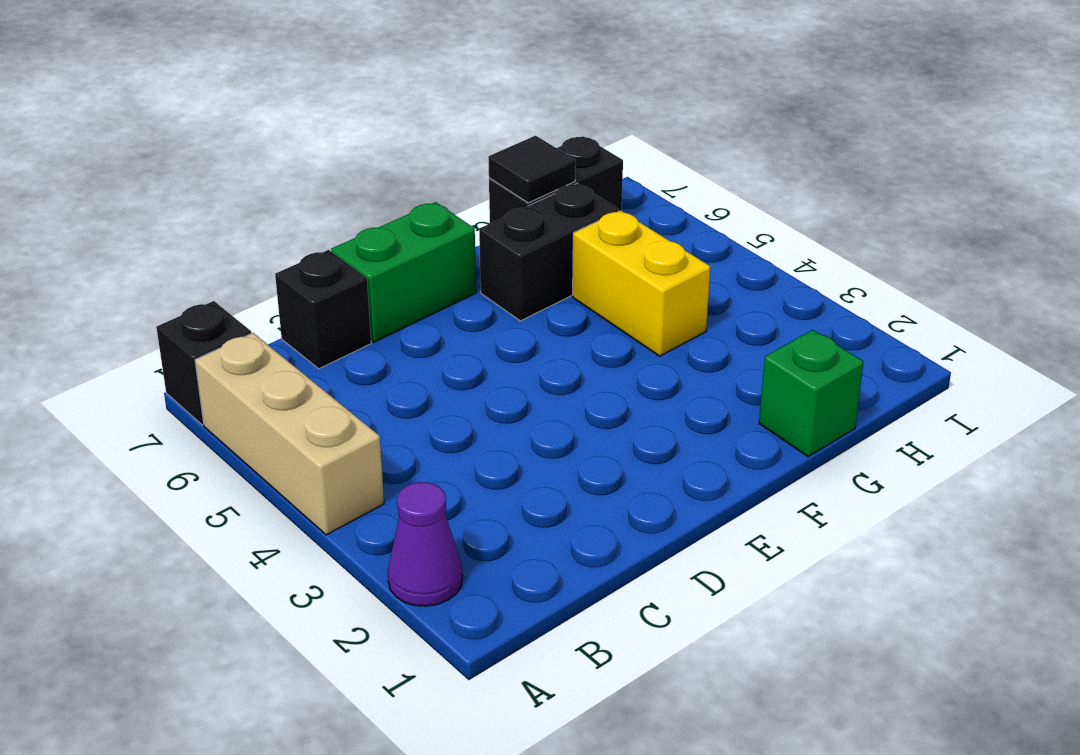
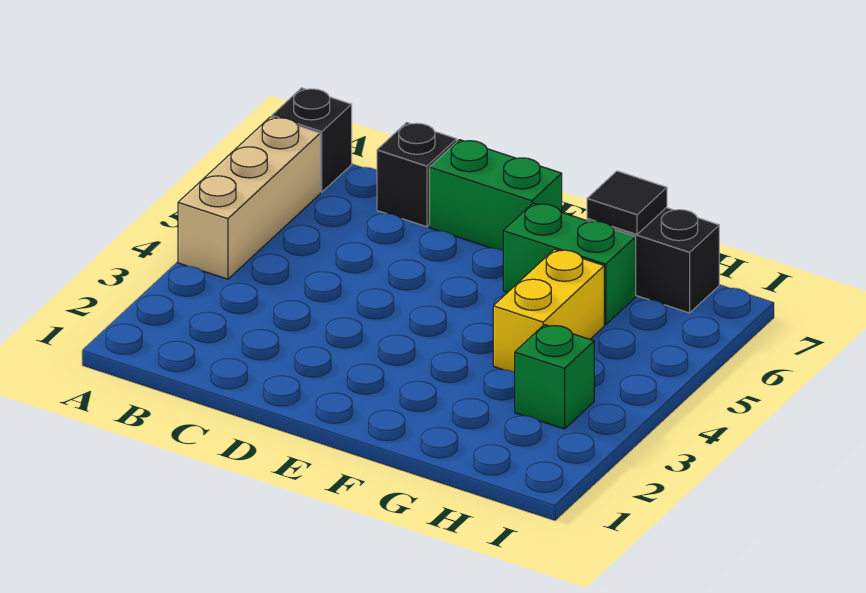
purple cone A2 level 1 -> none
black brick F6:G6 level 1 -> green brick F6:G6 level 1
green brick G1 level 1 -> green brick H3 level 1

